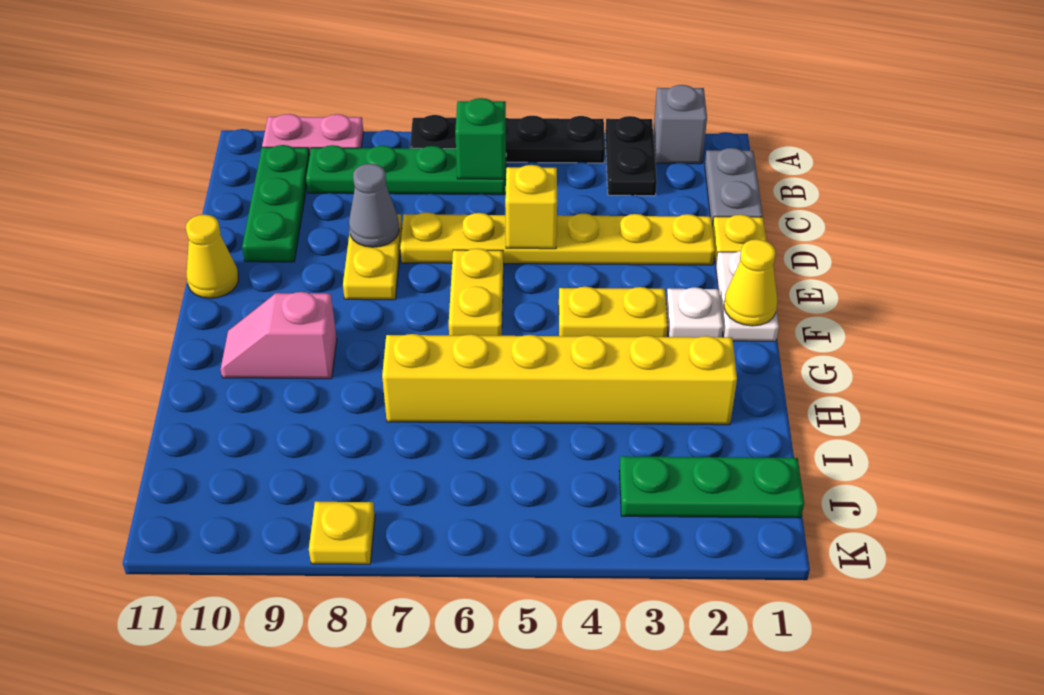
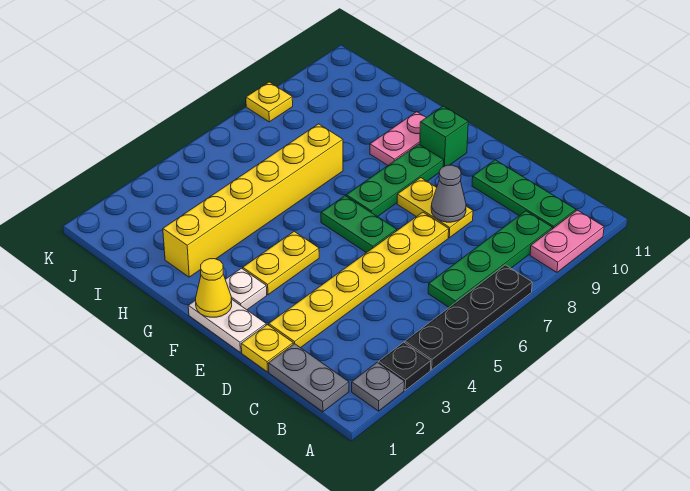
grey brick A2 level 1 -> grey plate A2 level 1
black plate A3:B3 level 1 -> black plate A3 level 1
green brick B6 level 2 -> green brick F10 level 1
yellow brick D5 level 2 -> none
yellow plate E6:F6 level 1 -> green plate E6:F6 level 1
yellow cone E11 level 1 -> none
pink slope G9:G10 level 1 top 9 -> pink plate G9:G10 level 1
green plate J1:J3 level 1 -> green plate F7:F9 level 1

